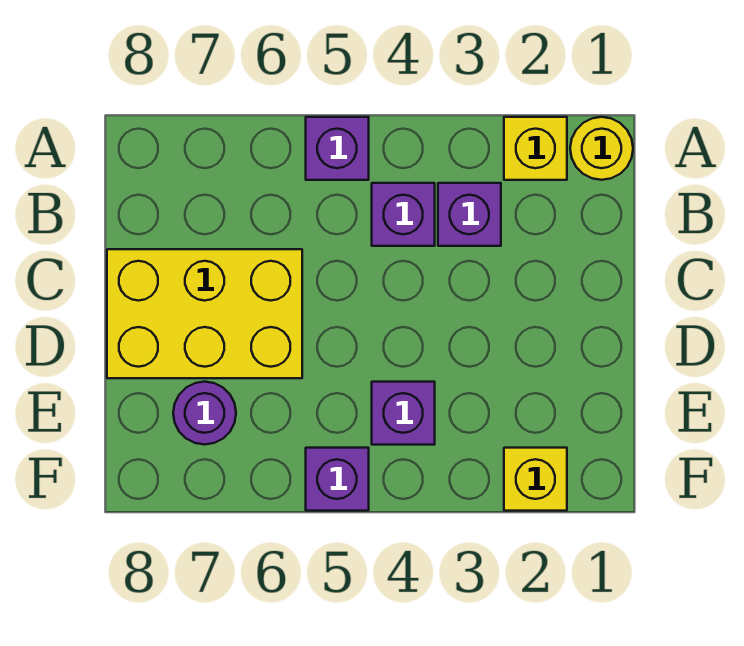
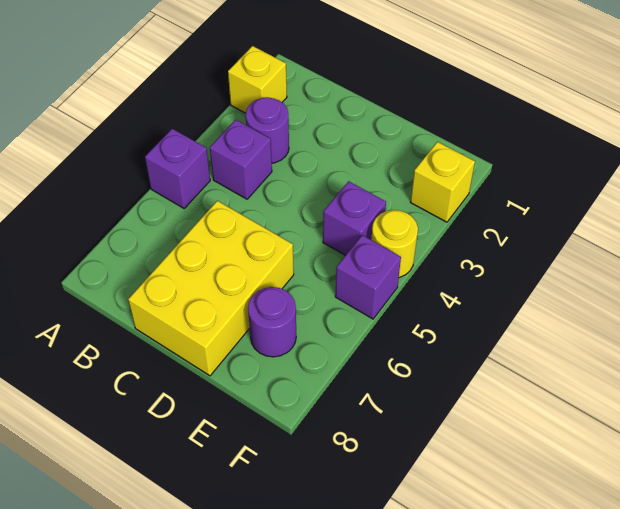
yellow round brick A1 level 1 -> yellow round brick F4 level 1
purple brick B3 level 1 -> purple round brick B3 level 1

